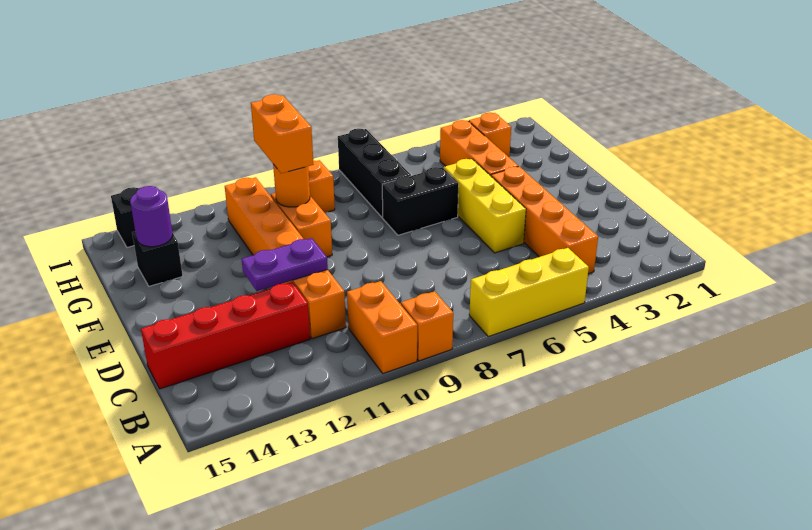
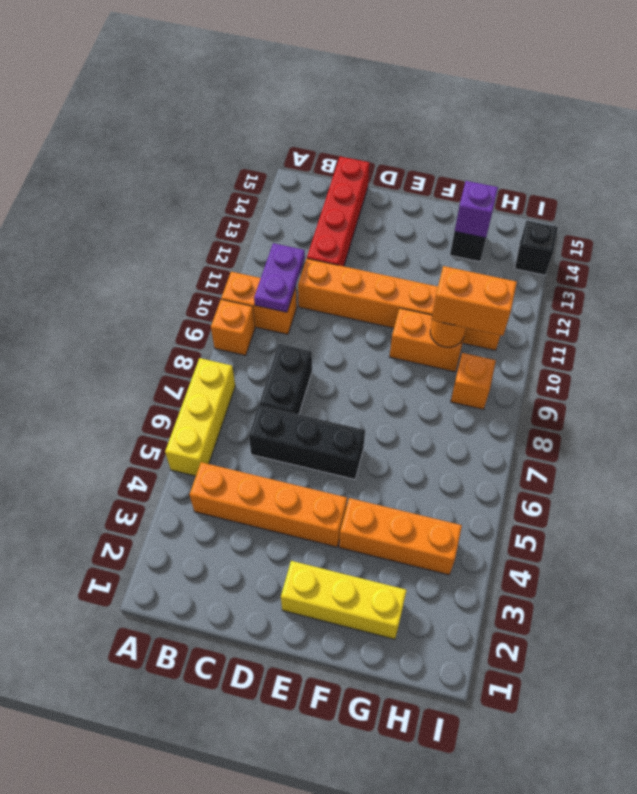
yellow brick D5:F5 level 1 -> yellow brick E2:G2 level 1
purple plate D11:D12 level 2 -> purple plate B10:B11 level 2
black brick F6:F7 level 1 -> black brick C7:C8 level 1
black brick G7:I7 level 1 -> black brick C6:E6 level 1
purple round brick G14 level 2 -> purple brick G14 level 2
orange brick H3 level 1 -> none

